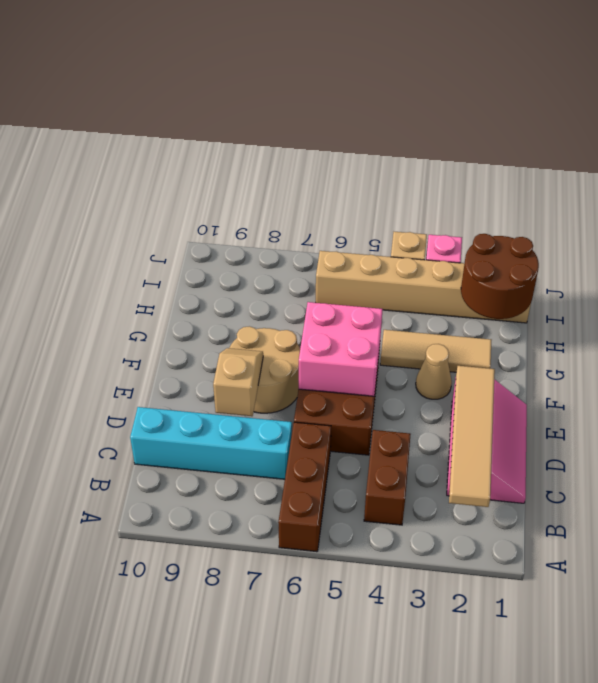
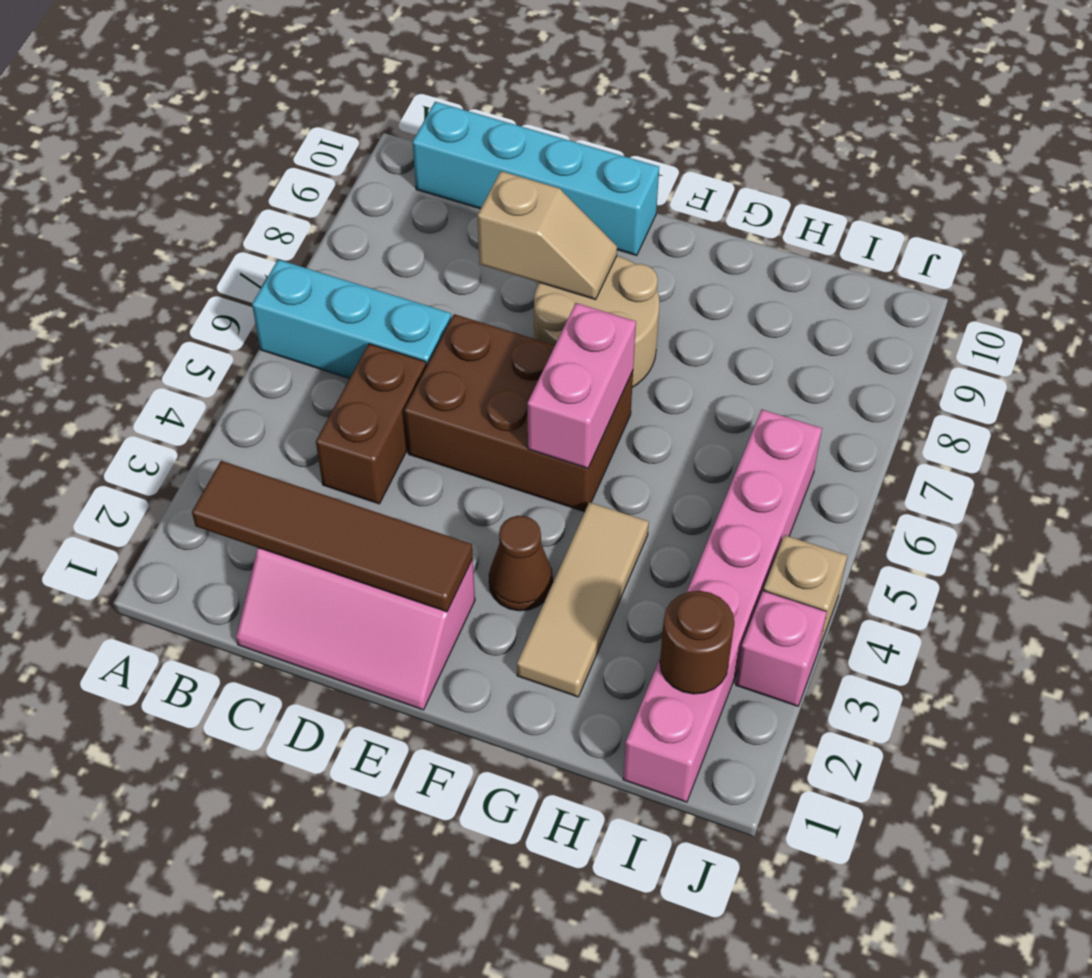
brown brick A6:C6 level 1 -> cyan brick A6:C6 level 1
tan tile B2:E2 level 2 -> brown tile B2:E2 level 2
brown brick B4:C4 level 1 -> brown brick C4:C5 level 1
cyan brick C7:C10 level 1 -> cyan brick B10:E10 level 1
pink brick E5:F6 level 2 -> pink brick F5:F6 level 2
tan cone F3 level 1 -> brown cone F3 level 1
brown round brick H1:I2 level 2 -> brown round brick I2 level 2
tan brick I1:I6 level 1 -> pink brick I1:I6 level 1

